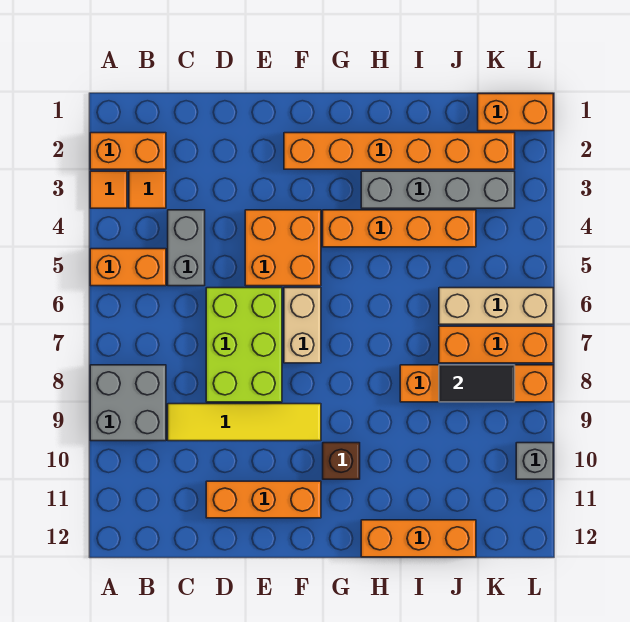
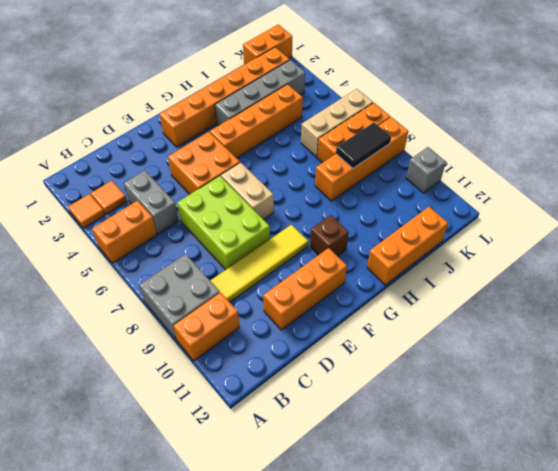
orange brick A2:B2 level 1 -> orange brick A10:B10 level 1

